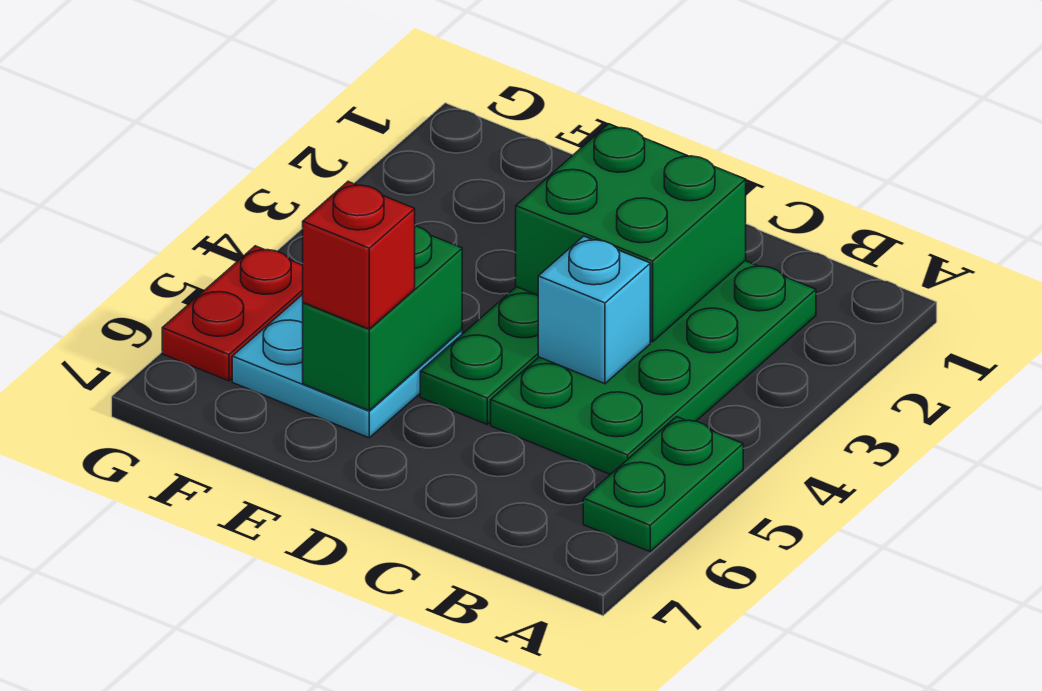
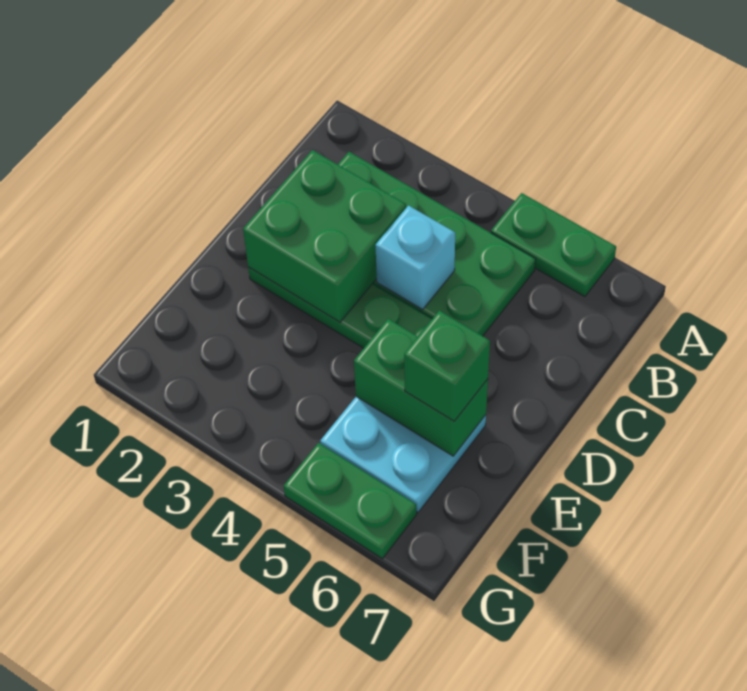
red brick E6 level 3 -> green brick E6 level 3
red plate G5:G6 level 1 -> green plate G5:G6 level 1

